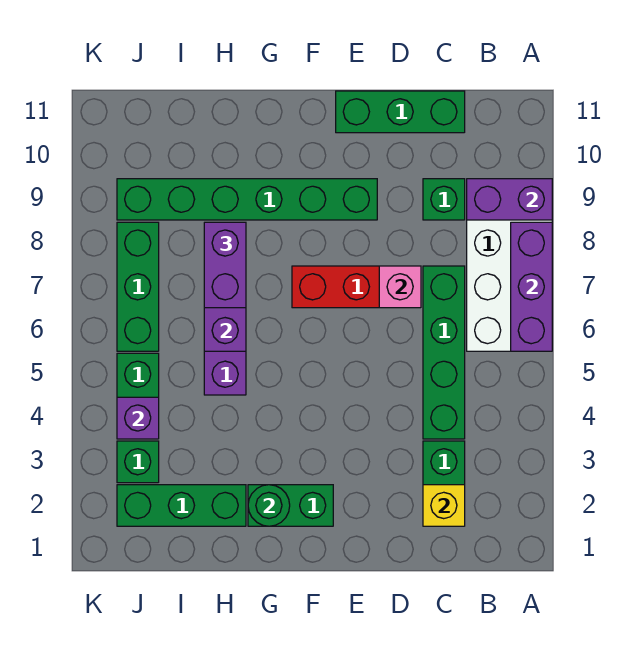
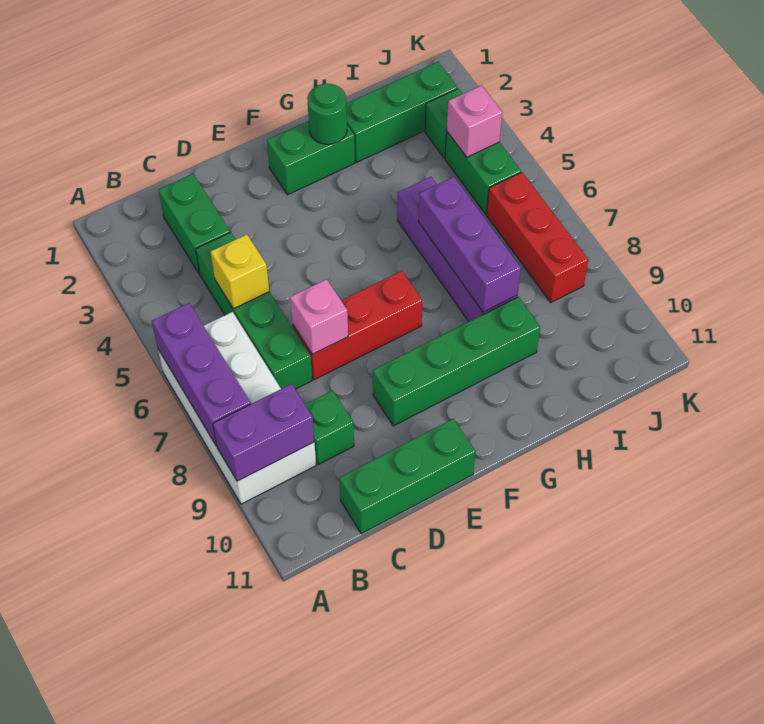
yellow brick C2 level 2 -> yellow brick C5 level 2
green brick E9:J9 level 1 -> green brick E9:H9 level 1
purple brick H7:H8 level 3 -> none
purple brick J4 level 2 -> pink brick J4 level 2
green brick J6:J8 level 1 -> red brick J6:J8 level 1

